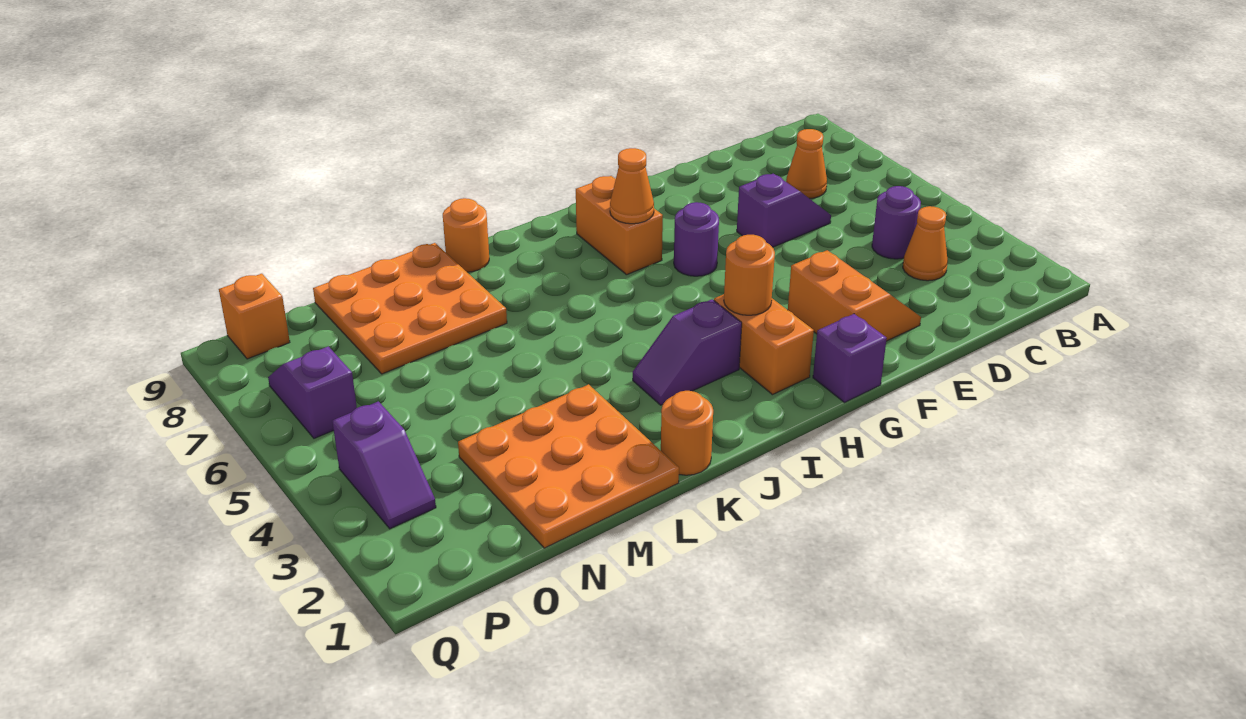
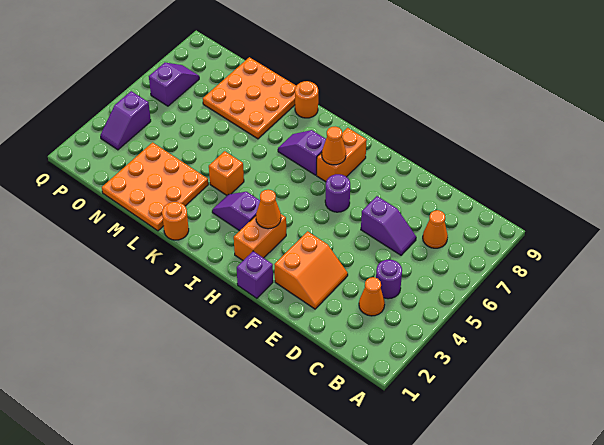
orange round brick H3 level 2 -> orange cone H3 level 2
none -> purple slope I7:J7 level 1 top I
orange brick P9 level 1 -> orange brick K4 level 1

